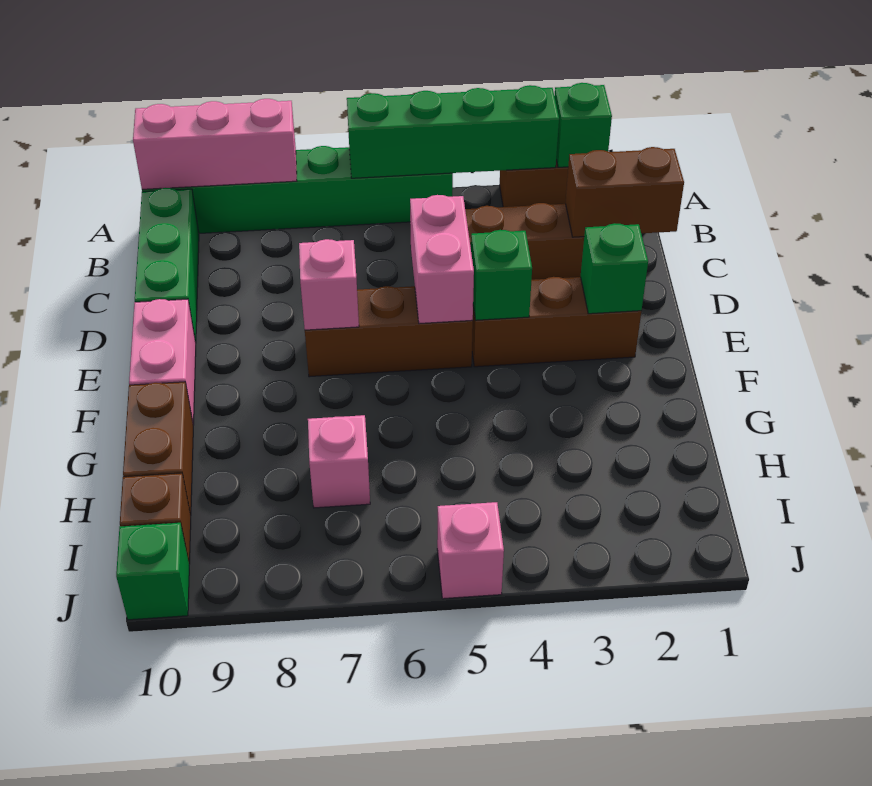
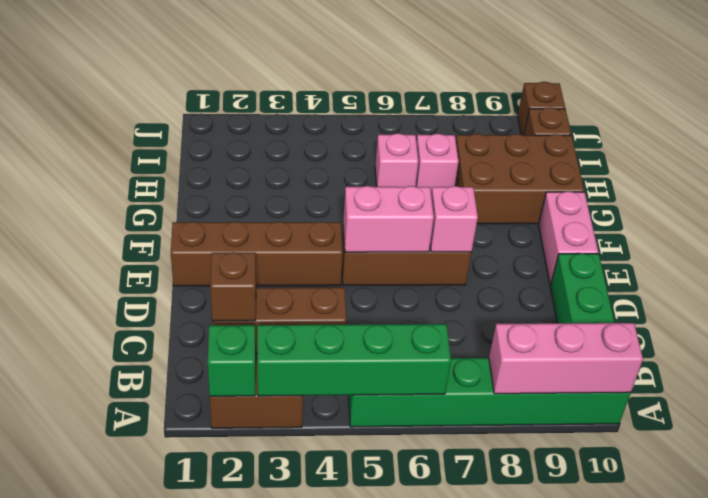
brown brick C1:C2 level 2 -> brown brick C2 level 2
pink brick D5:E5 level 2 -> pink brick E5:E6 level 2
brown brick E2:E4 level 1 -> brown brick E1:E4 level 1
green brick E2 level 2 -> none
green brick E4 level 2 -> none
brown brick G10:H10 level 1 -> brown brick G8:H10 level 1
pink brick J5 level 1 -> pink brick H6 level 1
green brick J10 level 1 -> brown brick J10 level 1

